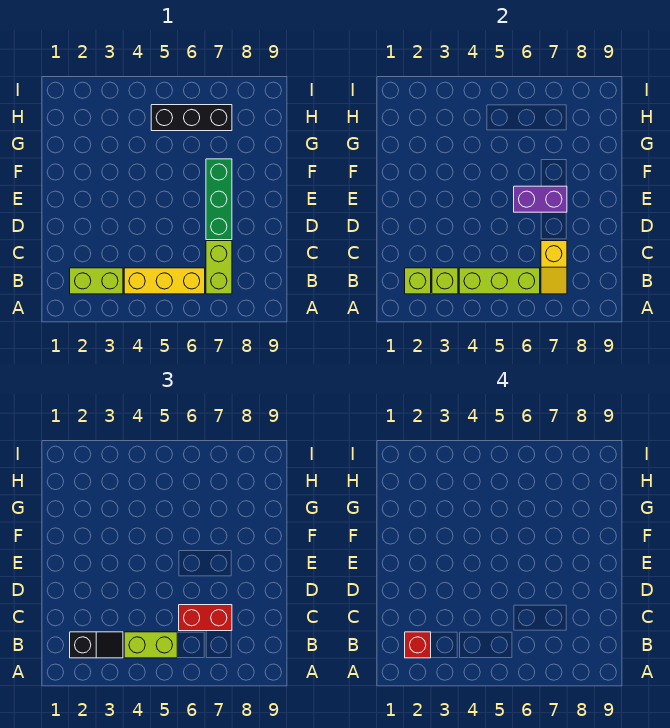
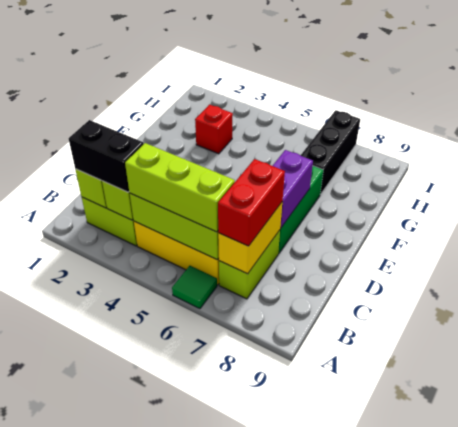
none -> green tile A6 level 1
black slope B2:B3 level 3 top 2 -> black brick B2:B3 level 3
red brick B2 level 4 -> red brick G3 level 1
lime brick B4:B5 level 3 -> lime brick B4:B6 level 3
yellow slope B7:C7 level 2 top C -> yellow brick B7:C7 level 2
red brick C6:C7 level 3 -> red brick B7:C7 level 3
purple brick E6:E7 level 2 -> purple brick D7:E7 level 2
black brick H5:H7 level 1 -> black brick G7:I7 level 1

